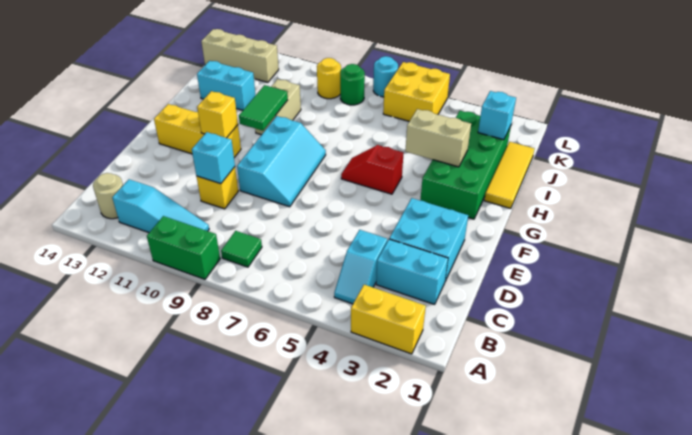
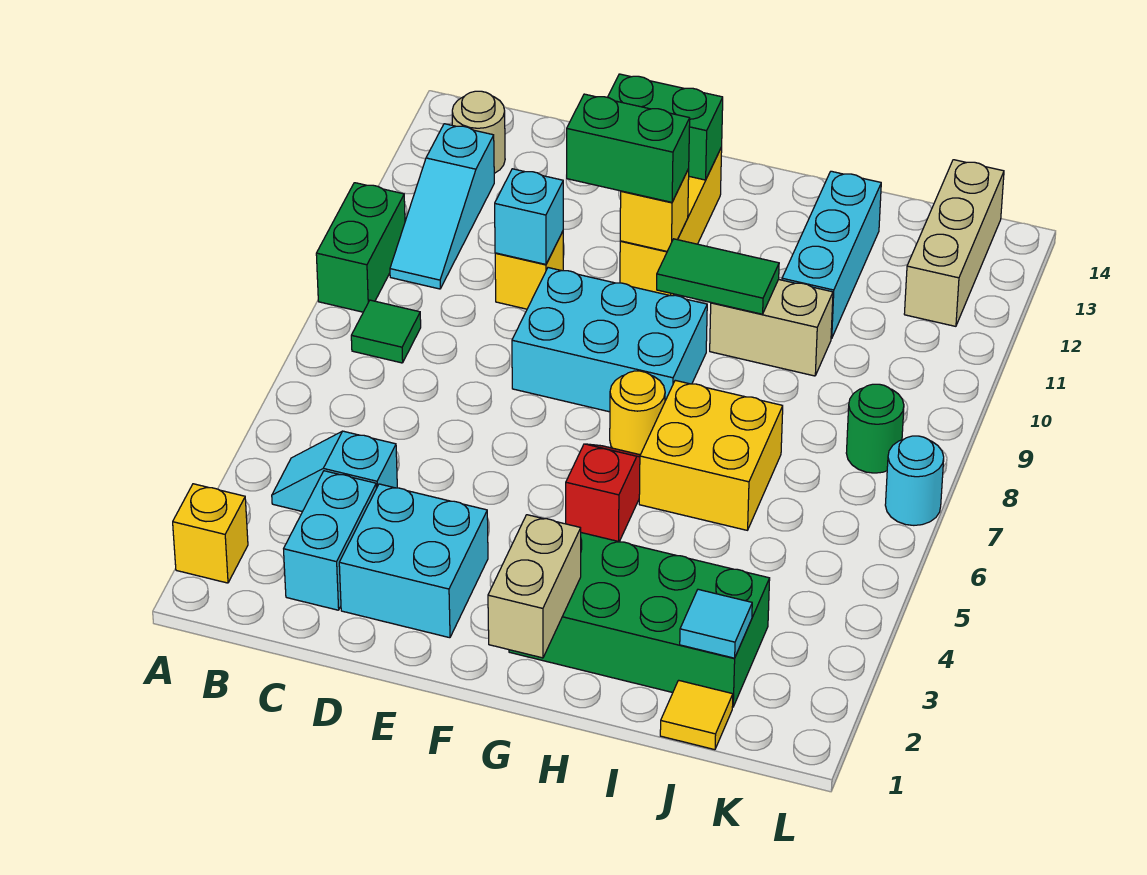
yellow brick A2:A3 level 1 -> yellow brick A2 level 1
cyan slope E8:G9 level 1 top 9 -> cyan brick E8:G9 level 1
none -> green brick E11:F11 level 3
none -> green brick E13:F13 level 2
yellow tile H1:J1 level 1 -> yellow tile J1 level 1
tan brick H3:H4 level 2 -> tan brick G1:G2 level 2
cyan brick I12:I13 level 1 -> cyan brick I11:I13 level 1
cyan brick J2 level 2 -> cyan tile J2 level 2
yellow brick K5:L6 level 1 -> yellow brick H6:I7 level 1
yellow round brick K9 level 1 -> yellow round brick G7 level 1

